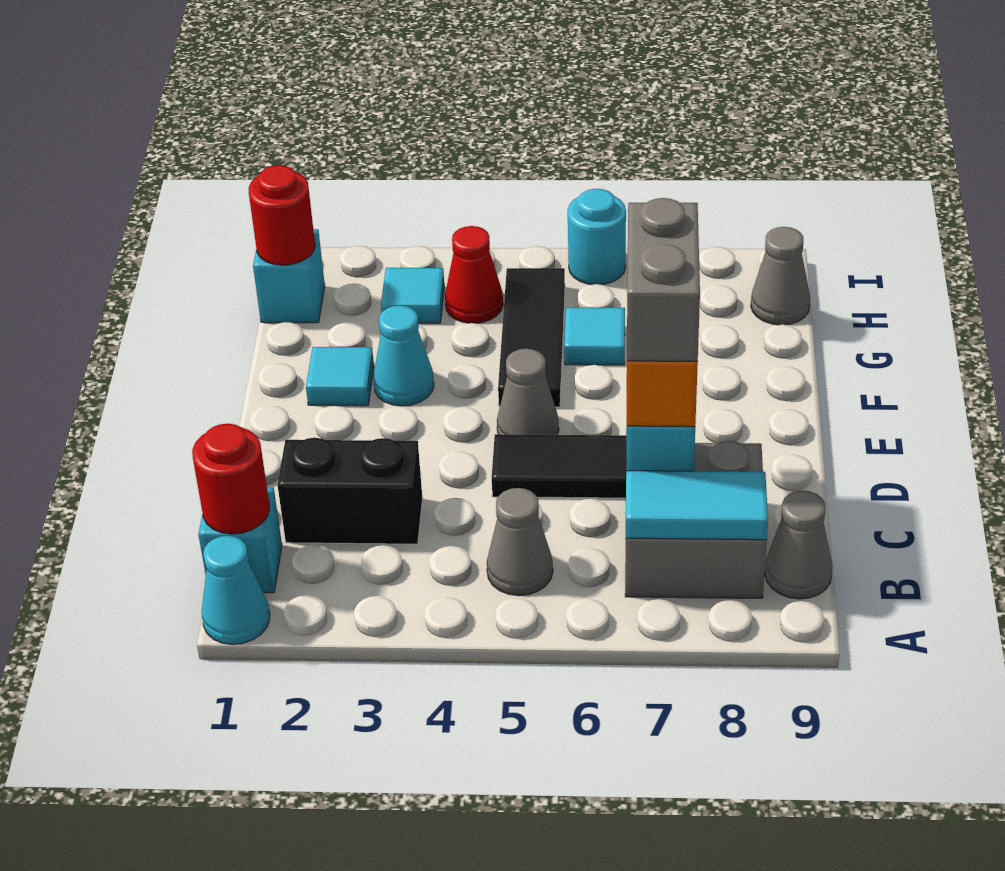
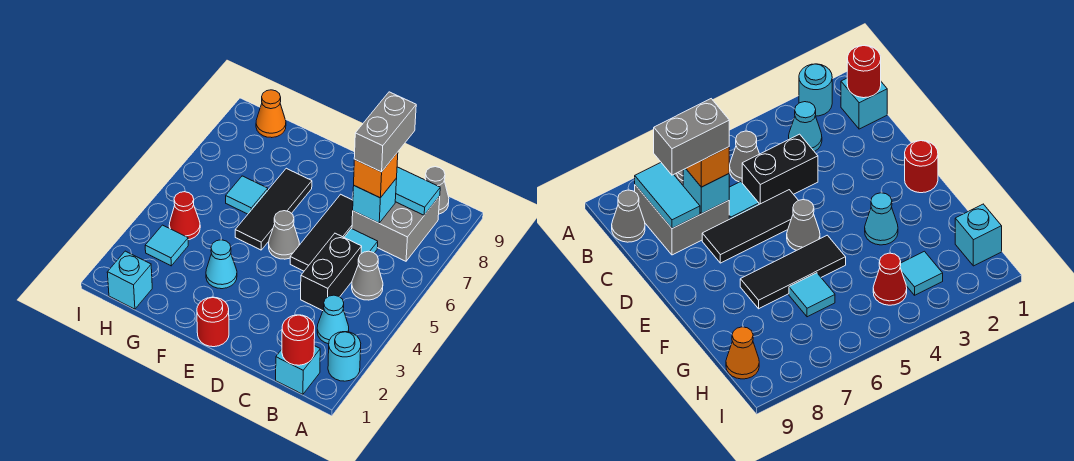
cyan cone A1 level 1 -> cyan cone B3 level 1
cyan tile B7:B8 level 2 -> cyan tile B8:C8 level 2
black brick C2:C3 level 1 -> black brick C4:C5 level 1
grey brick C7:D7 level 4 -> grey brick C7:C8 level 4
cyan tile F2 level 1 -> cyan tile C6 level 1
black tile F5:H5 level 1 -> black tile F5:F7 level 1
red round brick H1 level 2 -> red round brick E1 level 1
grey cone H9 level 1 -> orange cone H9 level 1
cyan round brick I6 level 1 -> cyan round brick A2 level 1

